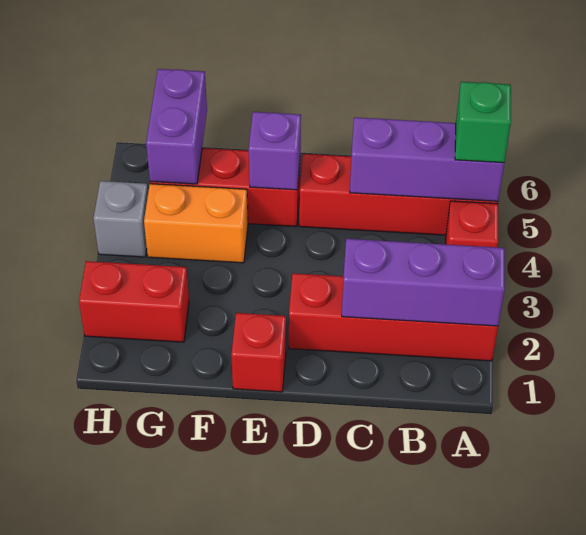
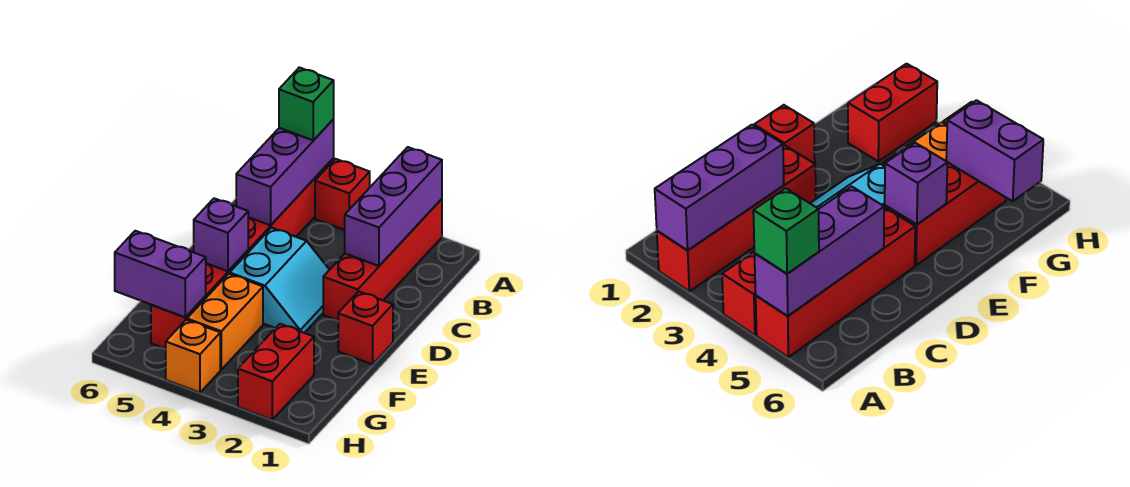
none -> cyan slope D3:E4 level 1 top 4
grey brick H4 level 1 -> orange brick H4 level 1

